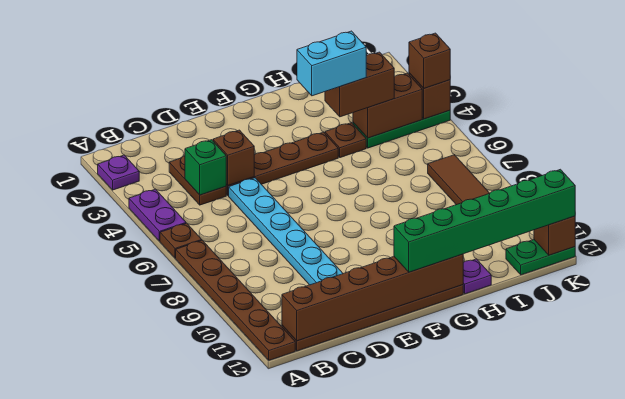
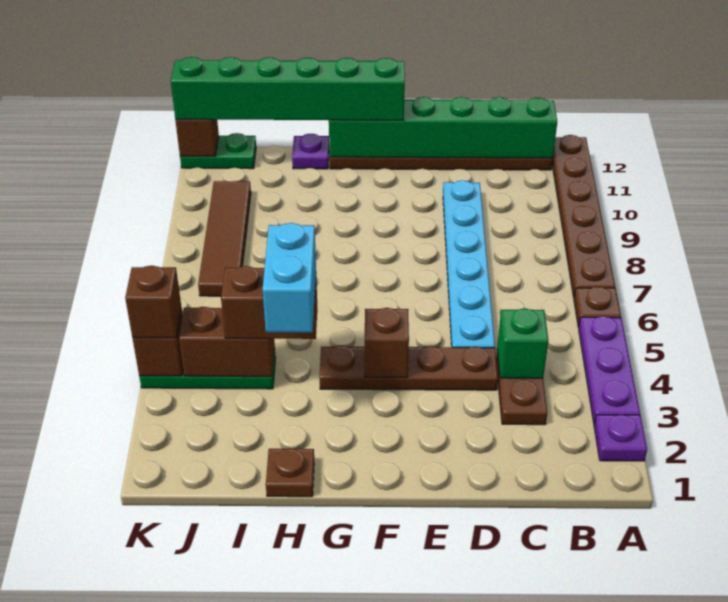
purple plate A4:A5 level 1 -> purple plate A3:A5 level 1
brown brick B12:G12 level 2 -> green brick B12:G12 level 2
brown brick D4 level 2 -> brown brick F4 level 2
cyan brick G4:H4 level 4 -> cyan brick H3:H4 level 4
brown plate H4 level 1 -> brown plate H1 level 1

